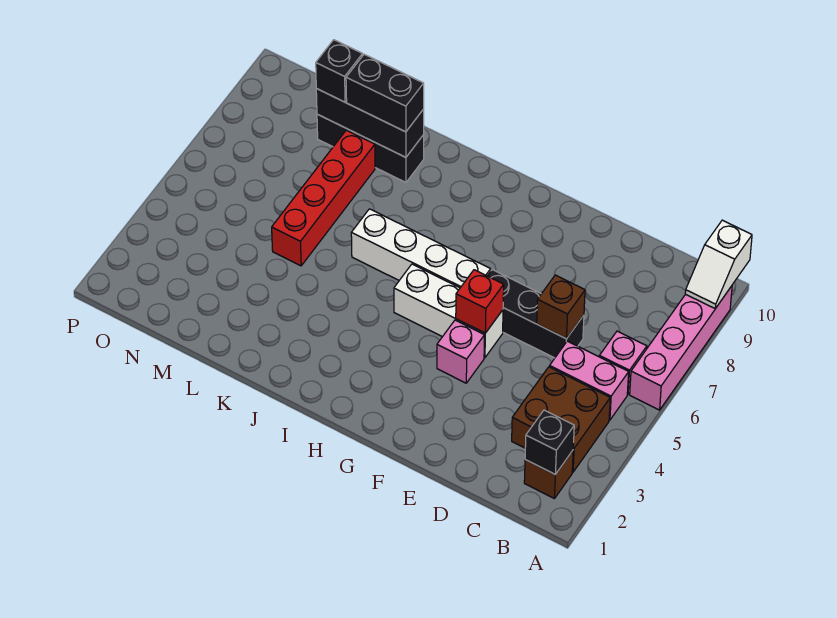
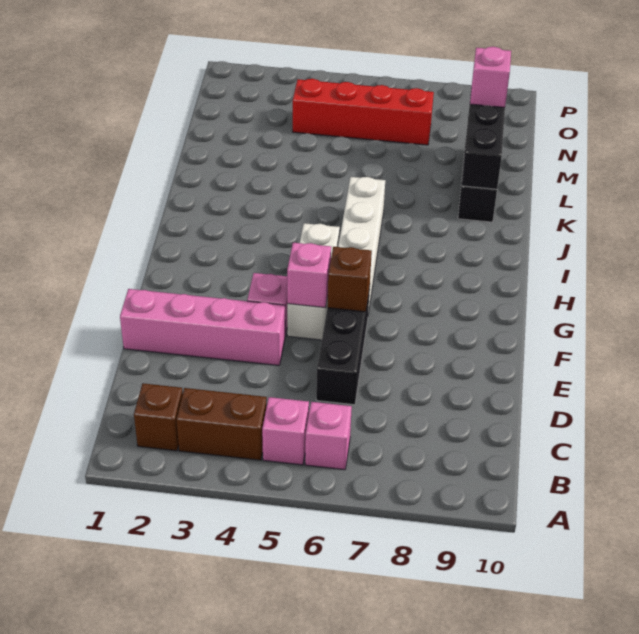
pink brick A6:A9 level 1 -> pink brick E1:E4 level 1
white slope A9:A10 level 2 top 10 -> none
black brick B2 level 2 -> none
brown brick B3:C4 level 1 -> brown brick B3:B4 level 1
pink brick B5:C5 level 1 -> pink brick B5 level 1
brown brick D6 level 2 -> brown brick F6 level 2
red brick F5 level 2 -> pink brick F5 level 2
black brick K9:L9 level 3 -> none
red brick L5:L8 level 1 -> red brick N4:N7 level 1
black brick M9 level 3 -> pink brick M9 level 3

